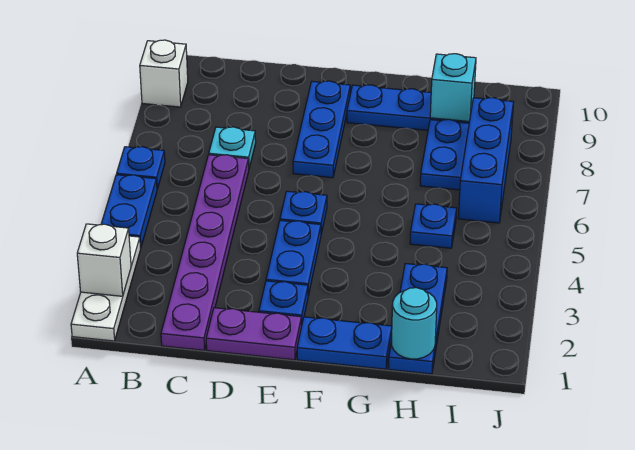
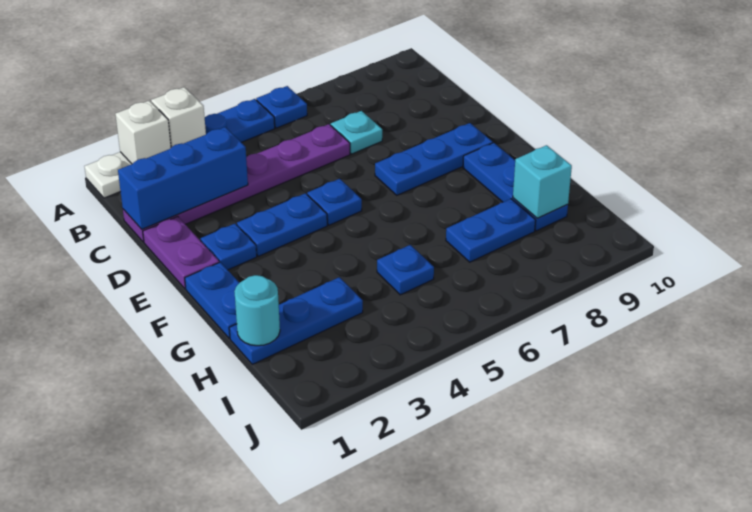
white brick A9 level 1 -> white brick A3 level 2
blue brick I6:I8 level 1 -> blue brick C1:C3 level 2

